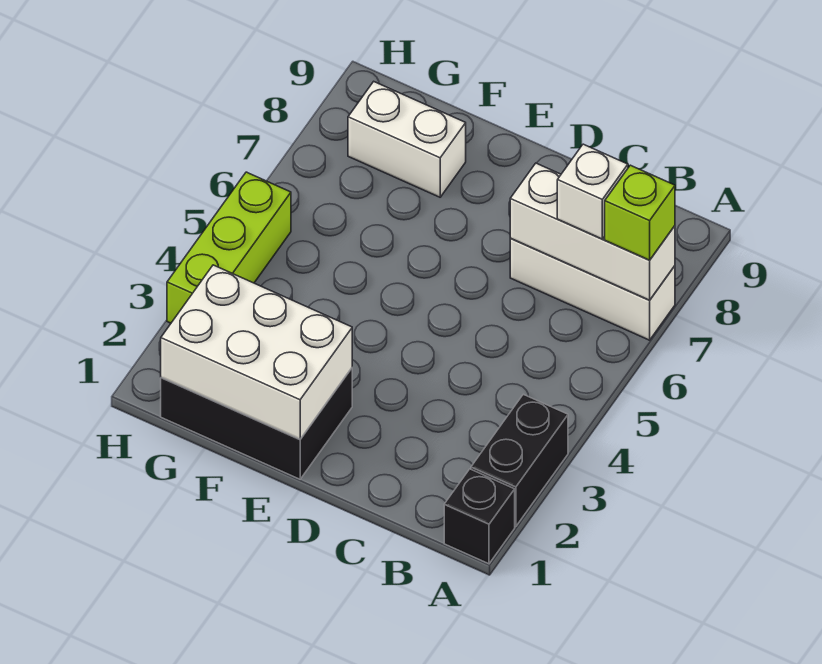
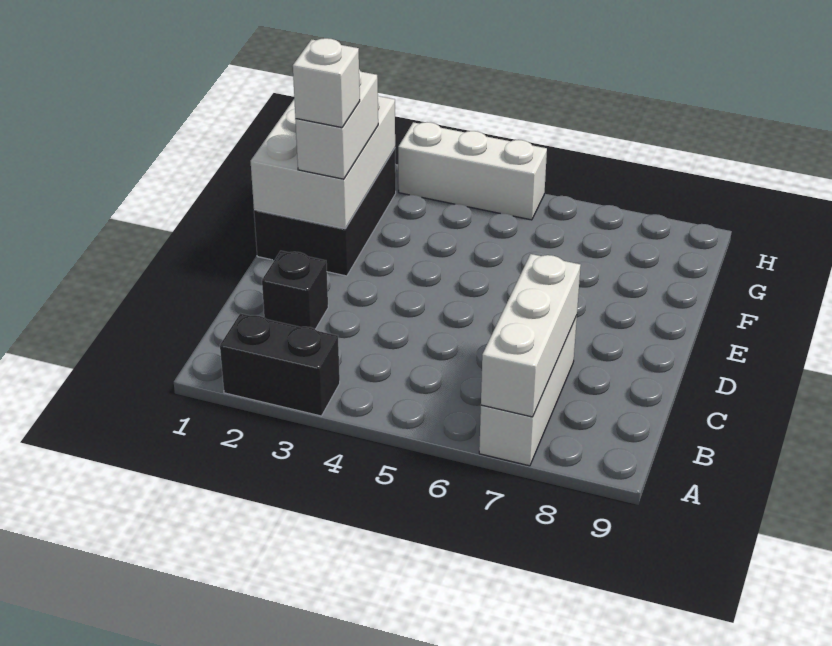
black brick A1 level 1 -> black brick C2 level 1
lime brick A7 level 3 -> none
white brick B7 level 3 -> white brick E2 level 4
white brick F8:G8 level 1 -> white brick E2:F2 level 3
lime brick H3:H5 level 1 -> white brick H3:H5 level 1

